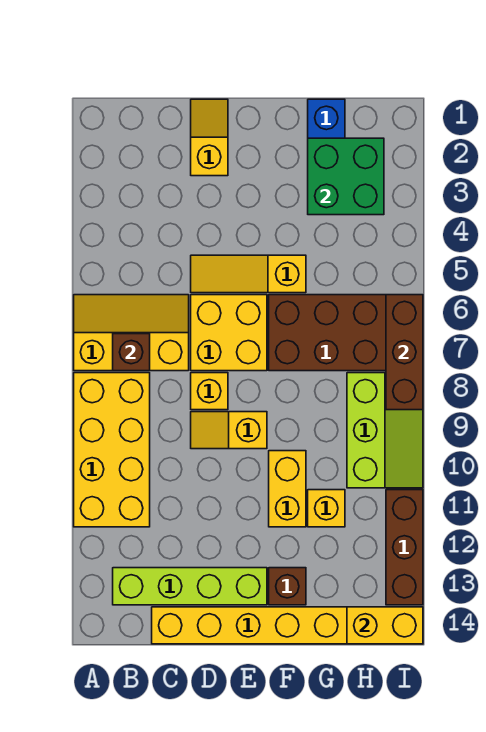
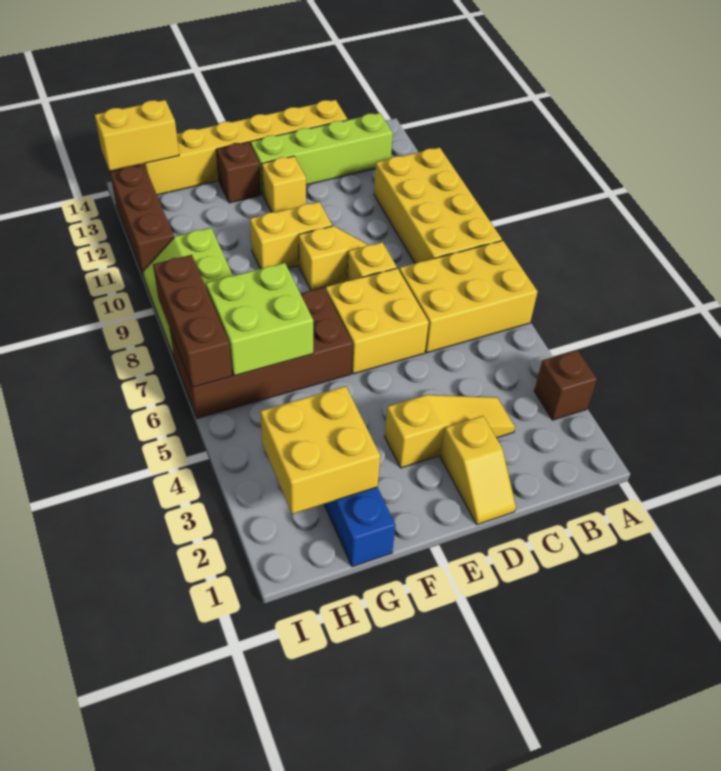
yellow slope A6:C7 level 1 top 7 -> yellow brick A6:C7 level 1
brown brick B7 level 2 -> brown brick A3 level 1
yellow slope D5:F5 level 1 top F -> yellow slope C3:E3 level 1 top E
yellow brick F10:F11 level 1 -> yellow brick E10:F10 level 1
green brick G2:H3 level 2 -> yellow brick G2:H3 level 2
none -> lime brick G6:H7 level 2
yellow brick G11 level 1 -> yellow brick E12 level 1

